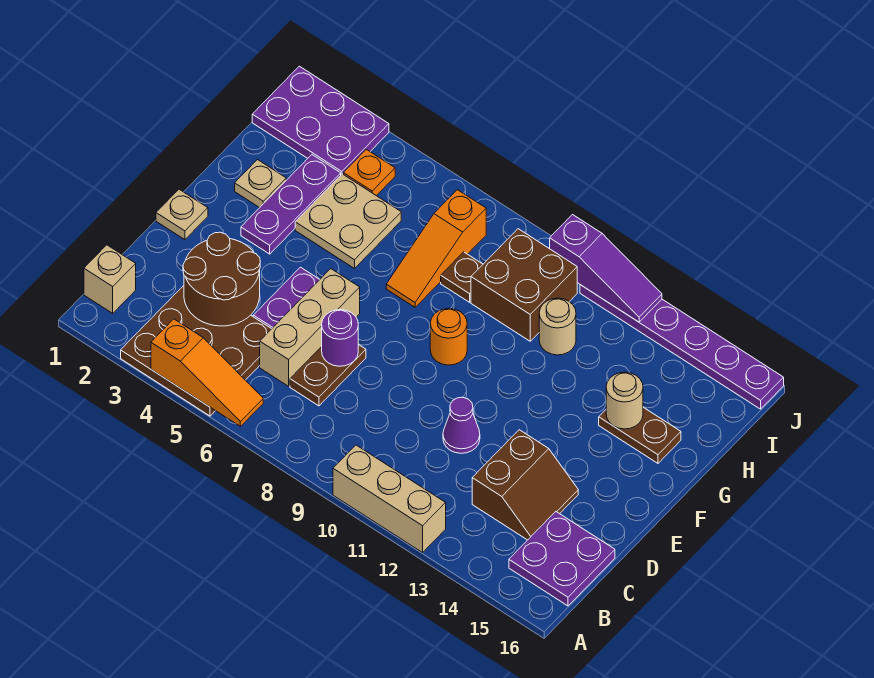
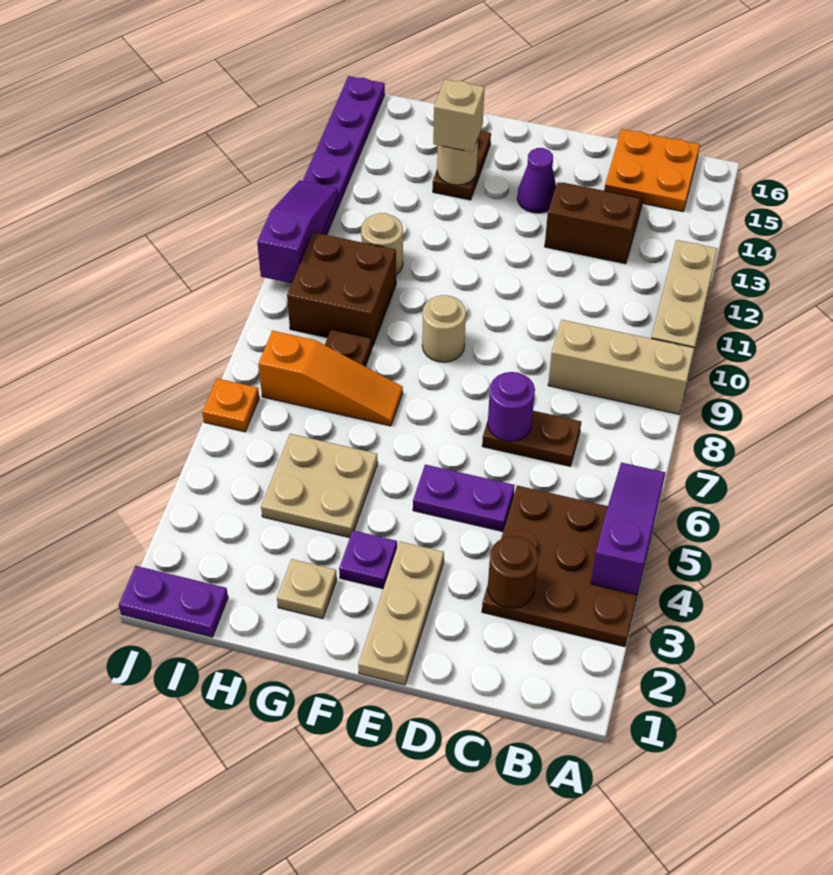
orange slope A4:A6 level 2 top 4 -> purple slope A4:A6 level 2 top 4
tan brick B1 level 1 -> tan brick G14 level 3
purple plate B15:C16 level 1 -> orange plate B15:C16 level 1
brown round brick C3:D4 level 2 -> brown round brick C3 level 2
tan brick C6:E6 level 1 -> tan brick A9:C9 level 1
purple cone D11 level 1 -> purple cone E14 level 1
tan plate E1 level 1 -> tan plate E1:E3 level 1
purple plate F3:H3 level 1 -> purple plate F3 level 1
orange round brick F9 level 1 -> tan round brick F9 level 1
purple plate I1:J3 level 1 -> purple plate I1:J1 level 1
orange plate I4 level 1 -> orange plate J6 level 1

